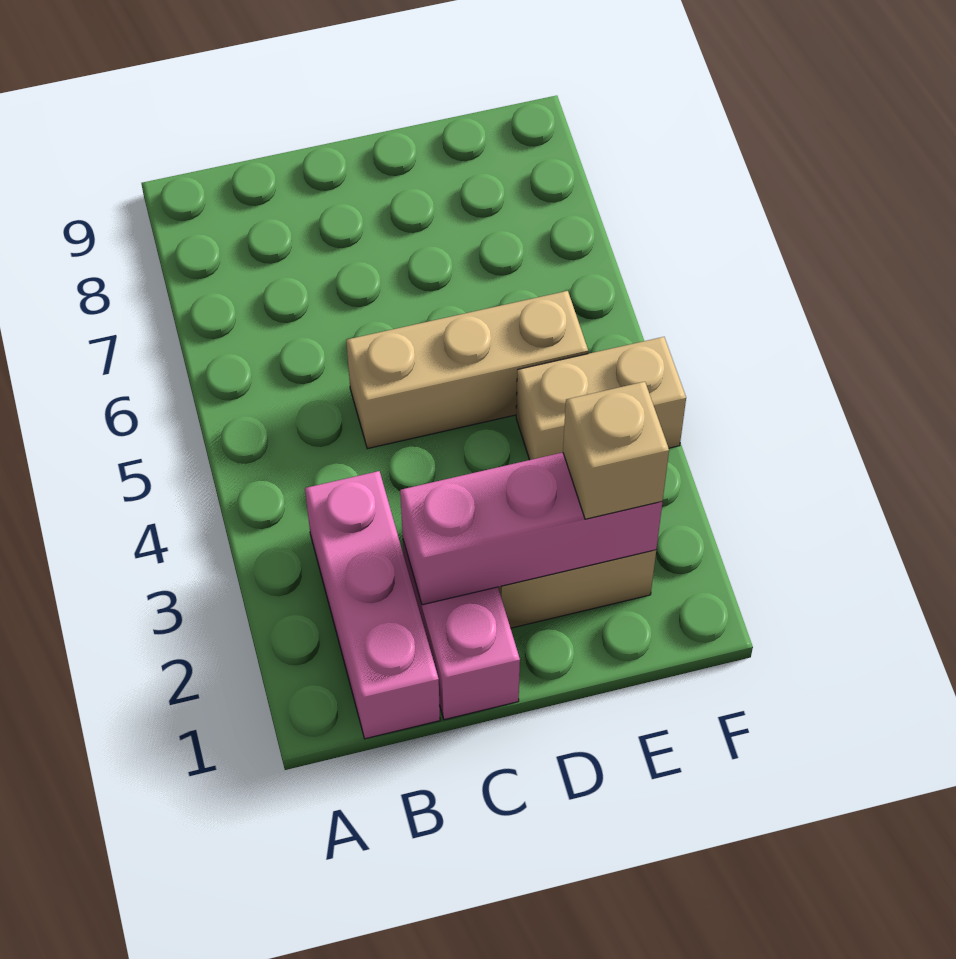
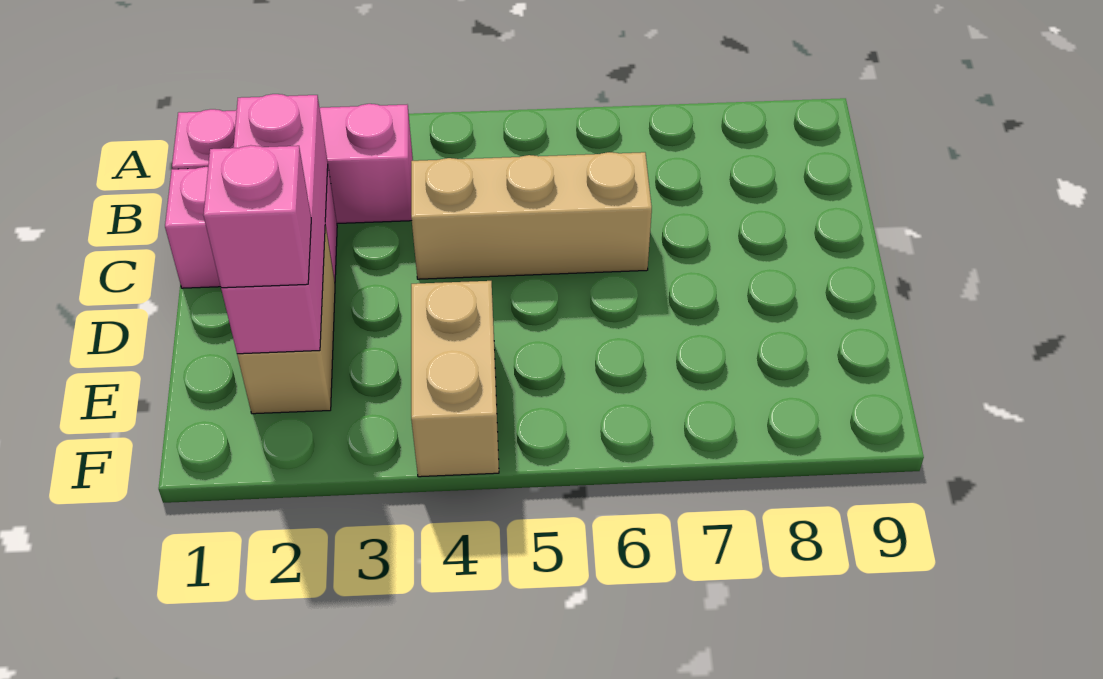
tan brick C5:E5 level 1 -> tan brick C4:C6 level 1
tan brick E2 level 3 -> pink brick E2 level 3

